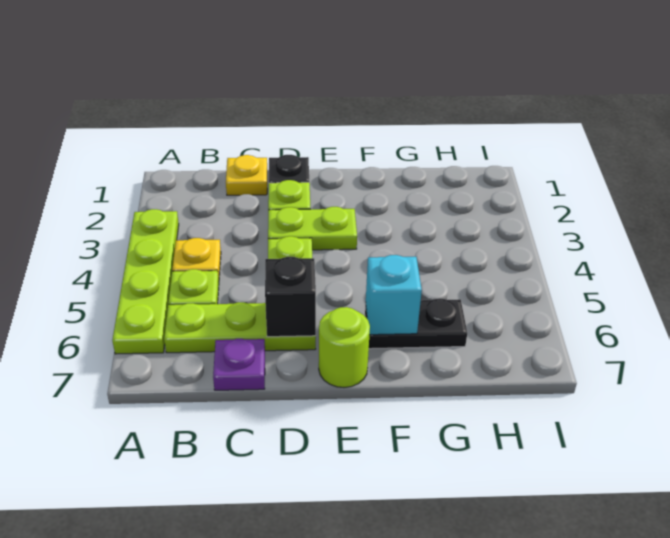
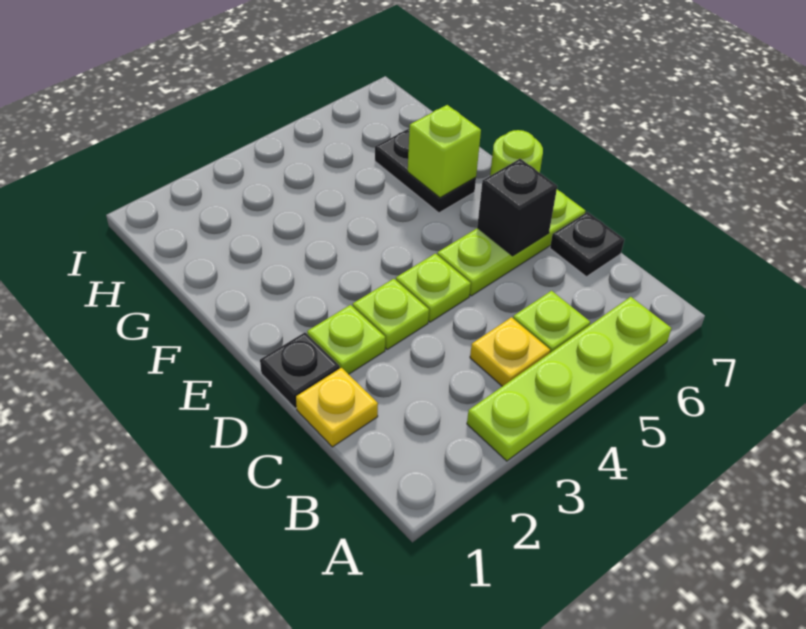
lime plate B6:D6 level 1 -> lime plate D5:D7 level 1
purple plate C7 level 1 -> black plate C7 level 1
lime plate D3:E3 level 1 -> lime plate D3 level 1
cyan brick F6 level 2 -> lime brick F6 level 2

